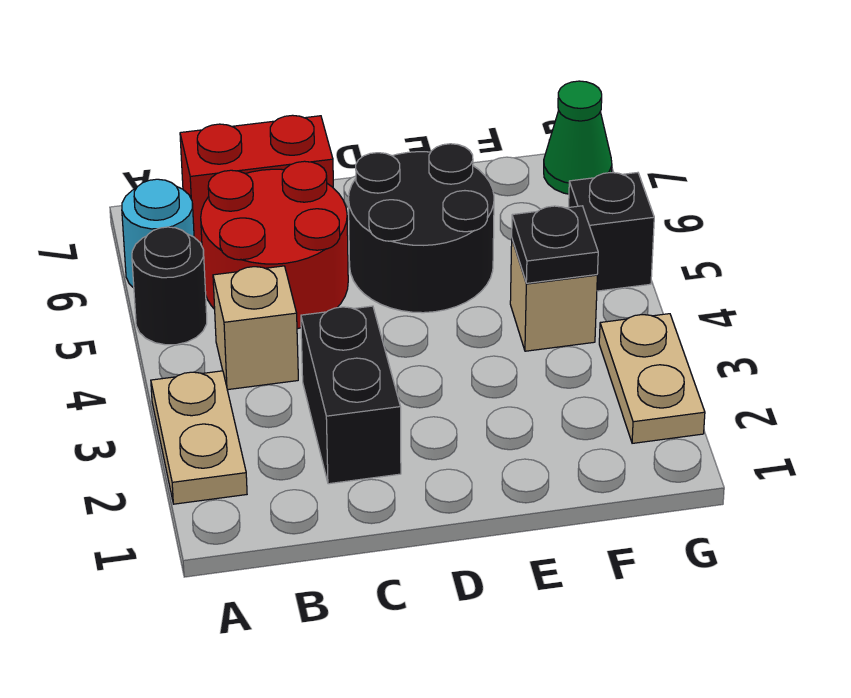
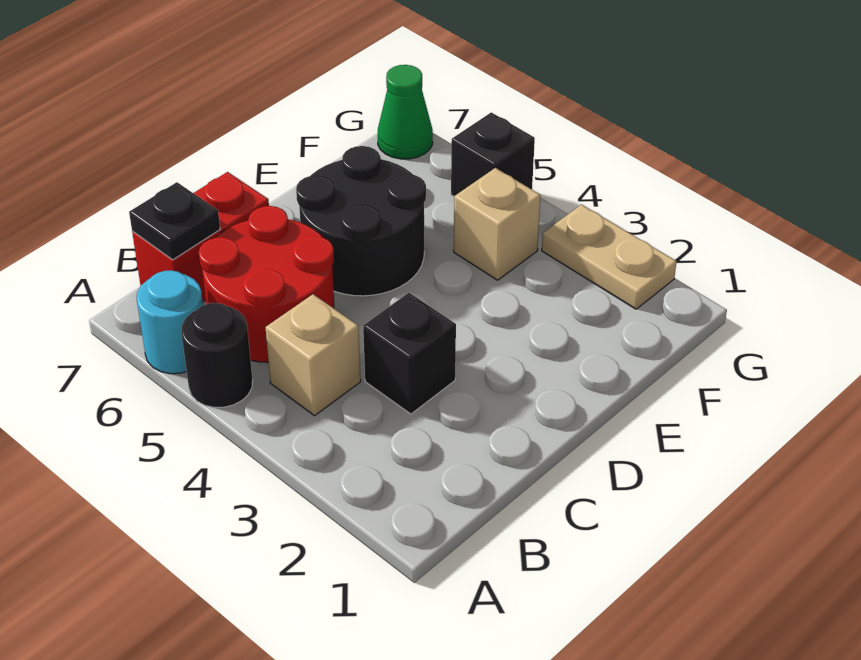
tan plate A2:A3 level 1 -> none
black brick C2:C3 level 1 -> black brick C3 level 1
black plate F4 level 2 -> black plate B7 level 2

